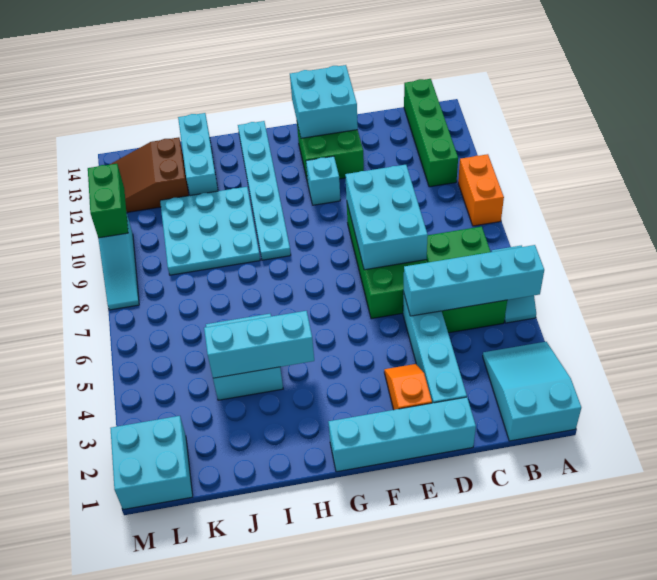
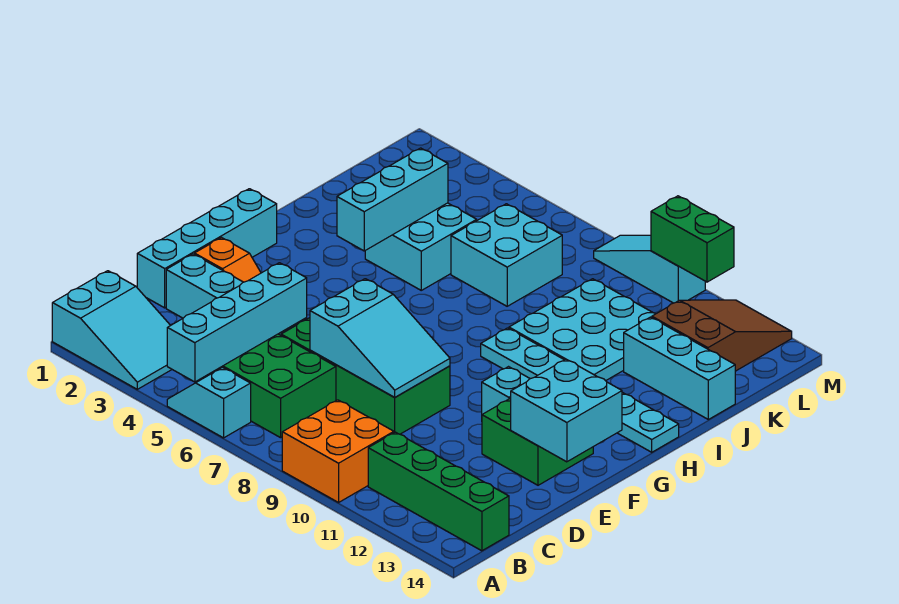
orange brick A9:A10 level 1 -> orange brick A9:B10 level 1
cyan brick D7:E9 level 2 -> cyan slope D7:E9 level 2 top 7
cyan brick L1:M2 level 1 -> cyan brick J6:K7 level 1

